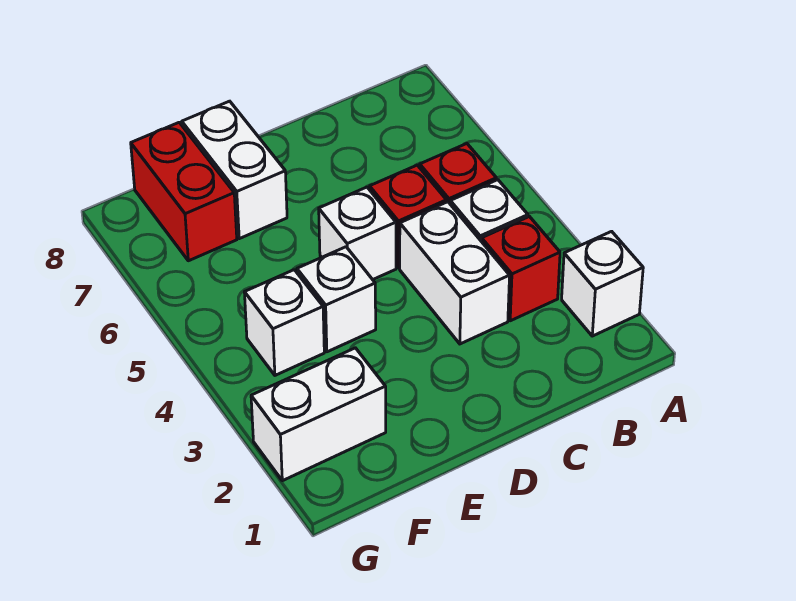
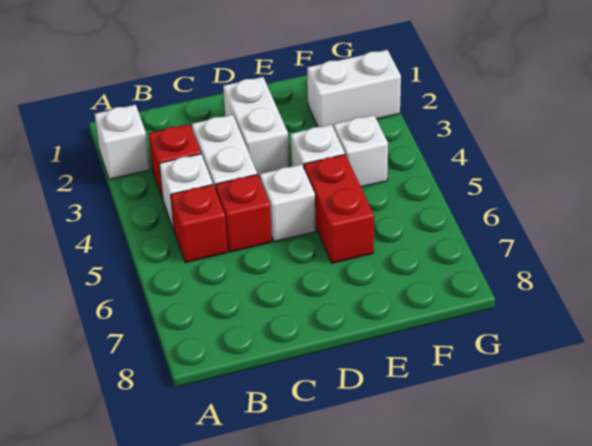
white brick E7:E8 level 1 -> white brick D2:D3 level 1
red brick F7:F8 level 1 -> red brick E5:E6 level 1

